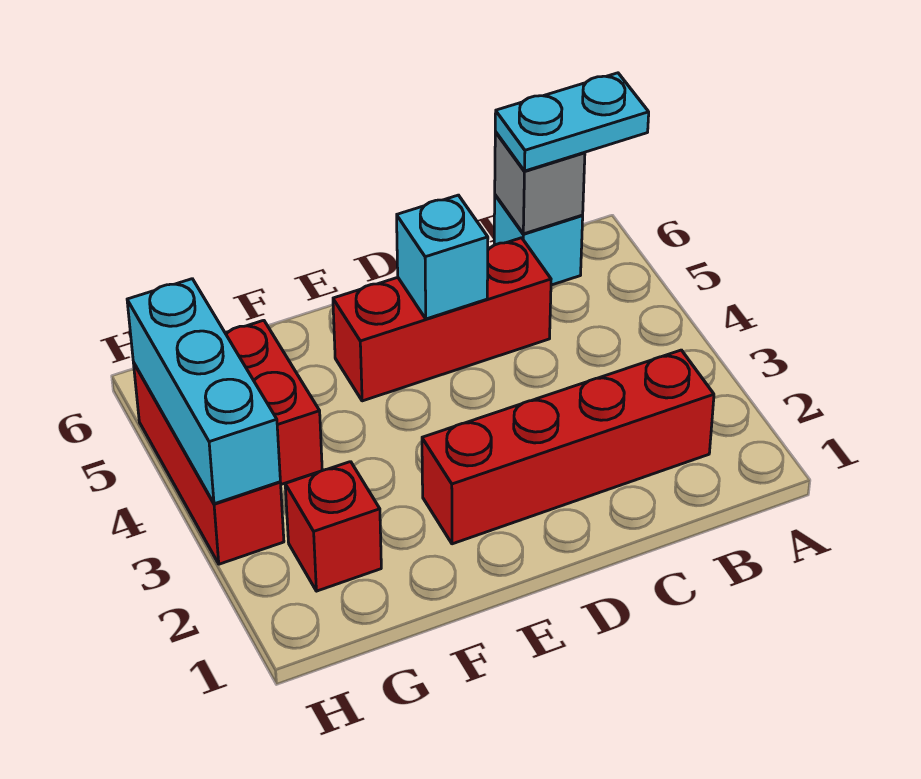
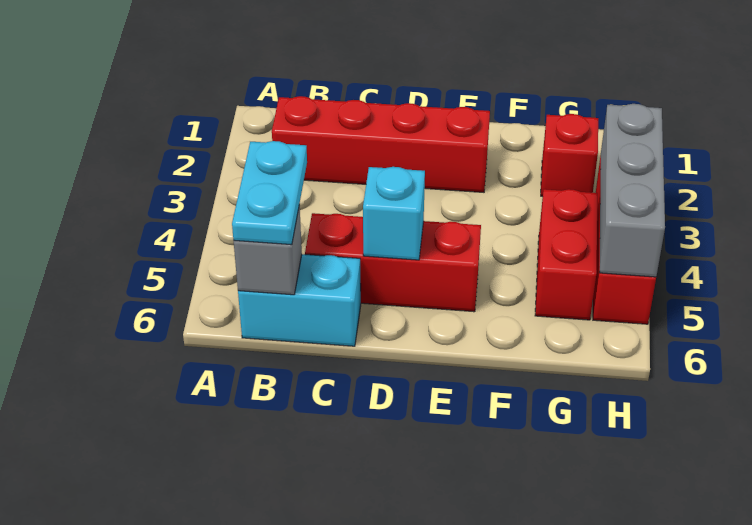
cyan plate A6:B6 level 3 -> cyan plate B5:B6 level 3
cyan brick B6 level 1 -> cyan brick B6:C6 level 1
cyan brick H3:H5 level 2 -> grey brick H3:H5 level 2

